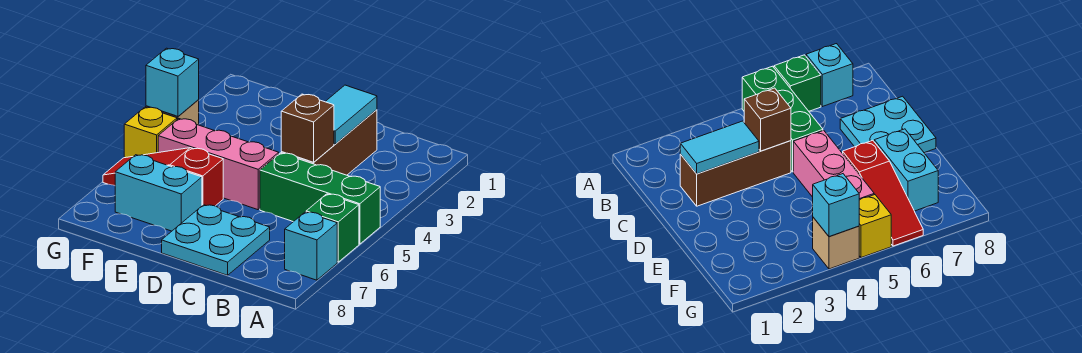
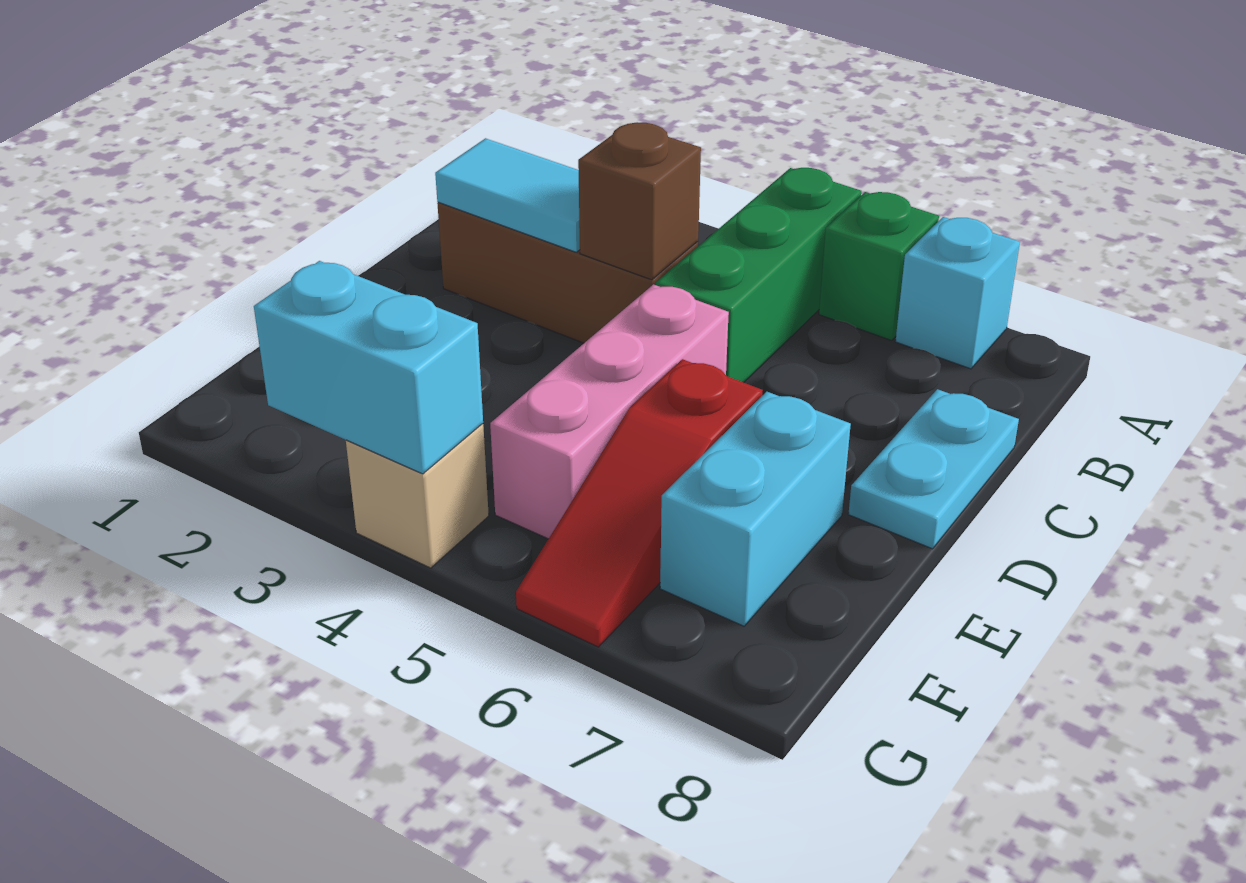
cyan plate C7:D8 level 1 -> cyan plate C8:D8 level 1
cyan brick G4 level 2 -> cyan brick G3:G4 level 2
yellow brick G5 level 1 -> none

